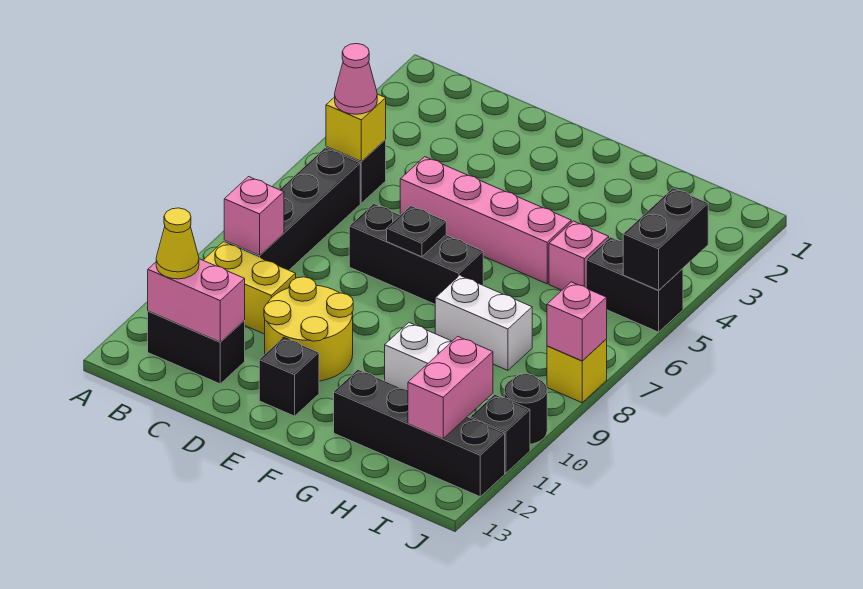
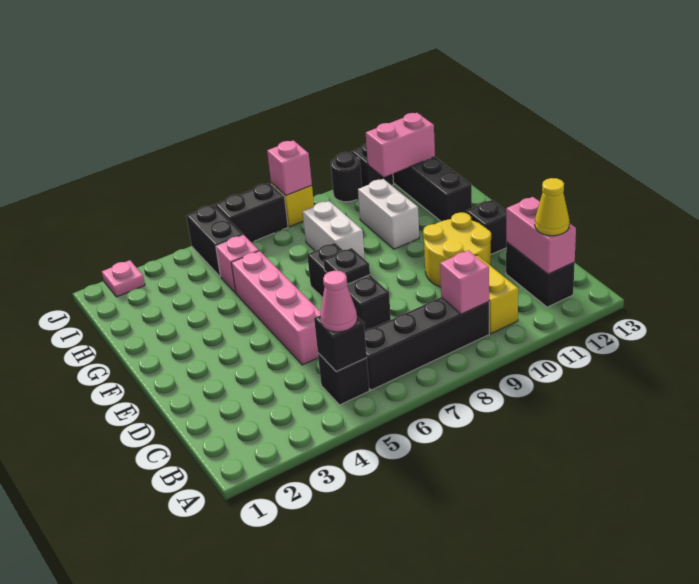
yellow brick B5 level 2 -> black brick B5 level 2
none -> pink plate J2 level 1
black brick J4:J5 level 2 -> black brick J6:J7 level 1

